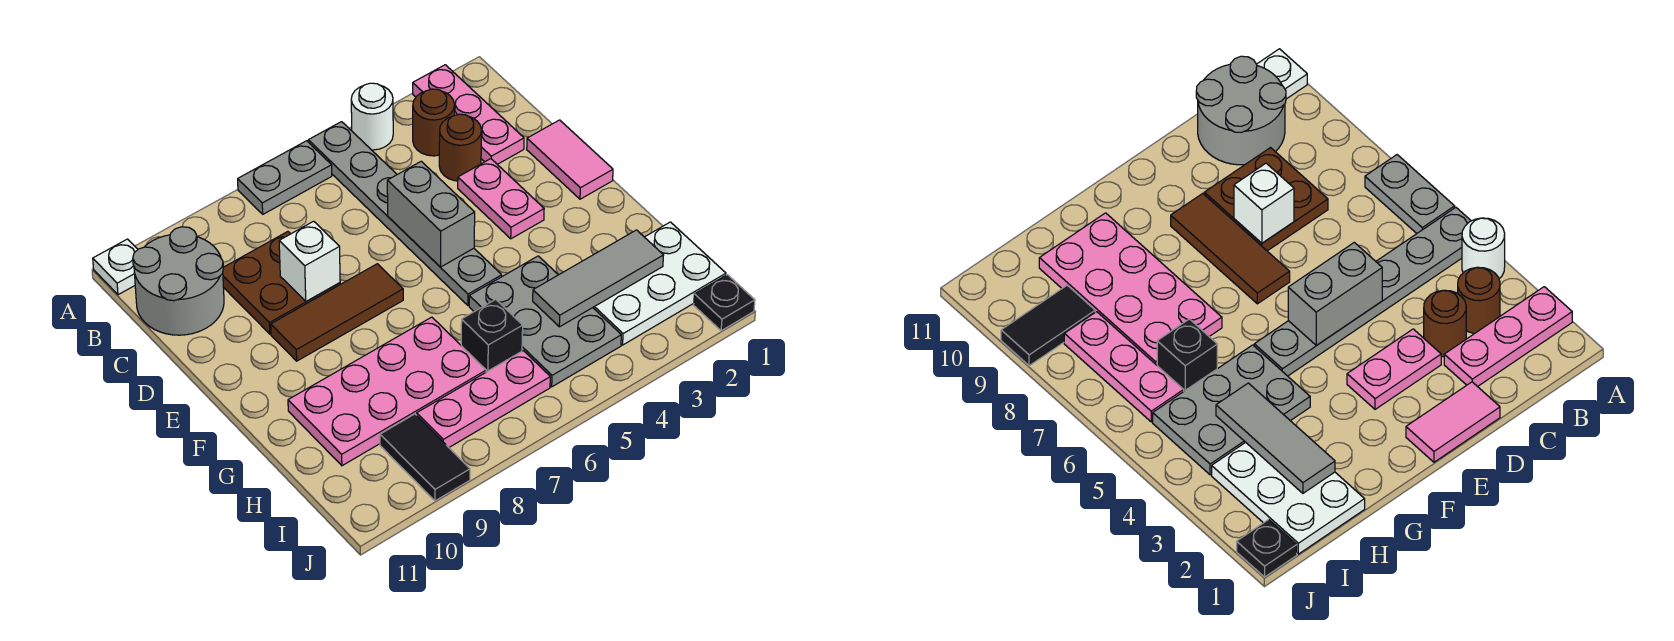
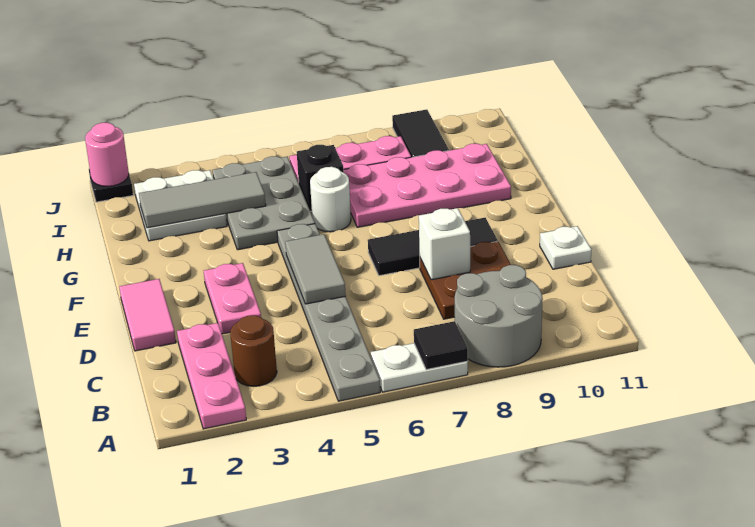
white round brick A4 level 1 -> white round brick G6 level 1
grey plate A6:A7 level 1 -> white plate A6:A7 level 1
none -> black tile A7 level 2
white plate A11 level 1 -> white plate D11 level 1
grey round brick B10:C11 level 1 -> grey round brick A8:B9 level 1
brown round brick C3 level 1 -> none
grey brick D5:E5 level 2 -> grey tile D5:E5 level 2
brown tile E7:E9 level 1 -> black tile E7:E9 level 1
white plate H1:I3 level 1 -> white plate H2:I3 level 1
none -> pink round brick J1 level 2

